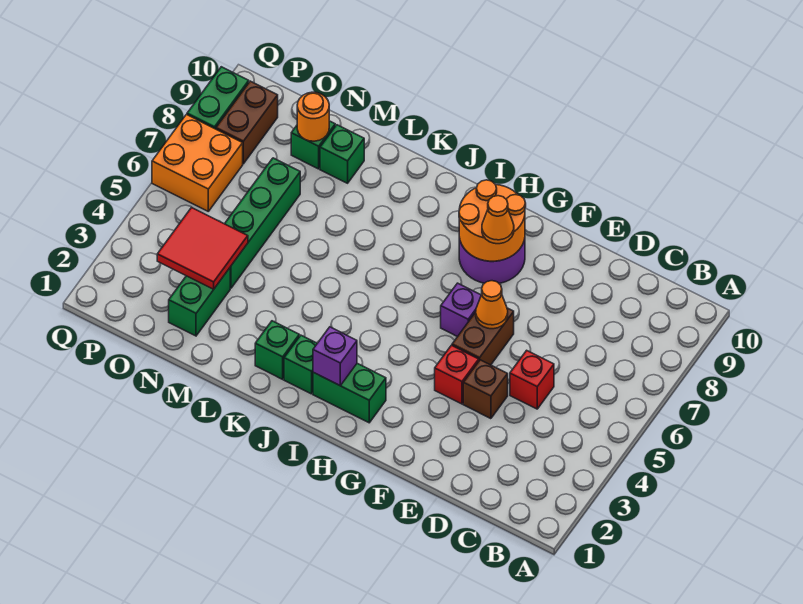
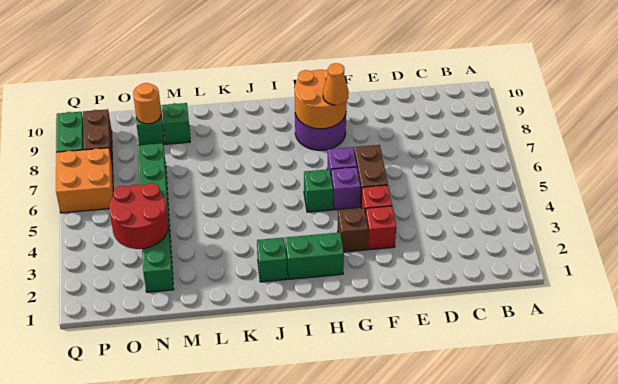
red brick D5 level 1 -> red brick F3 level 1
brown brick E4 level 1 -> brown brick G3 level 1
orange cone F6 level 2 -> none
purple brick I2 level 2 -> purple brick G5 level 1
green brick K2 level 1 -> green brick H5 level 1
red tile N3:O4 level 2 -> red round brick N3:O4 level 2

